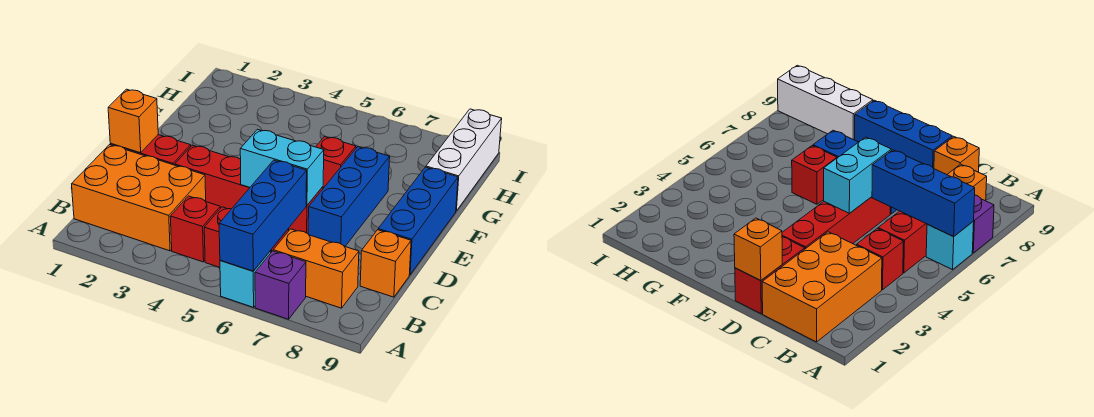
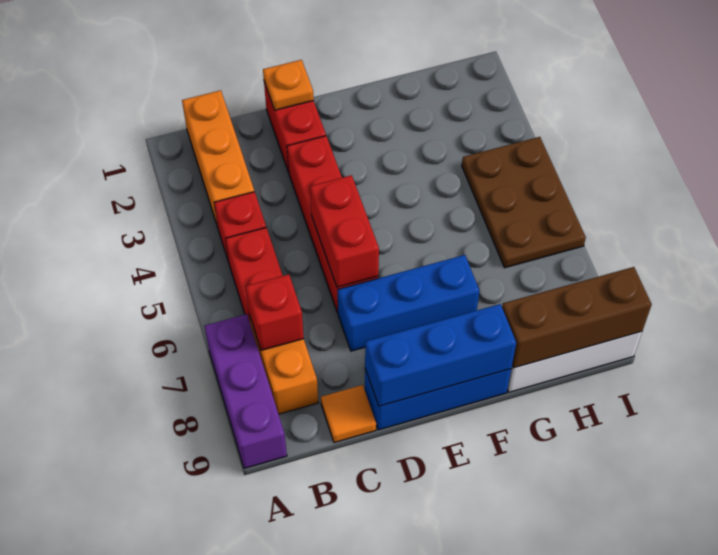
cyan brick A6 level 1 -> none
blue brick A6:C6 level 2 -> blue brick D9:F9 level 2
purple brick A7 level 1 -> purple brick A7:A9 level 1
orange brick B1:C3 level 1 -> orange brick B1:B3 level 1
orange brick C9 level 1 -> orange tile C9 level 1
orange brick D1 level 2 -> orange plate D1 level 2
cyan brick D5:D6 level 2 -> red brick D5:D6 level 2
red brick F6 level 1 -> red brick B7 level 2
none -> brown brick G9:I9 level 2
none -> brown plate H4:I6 level 1

